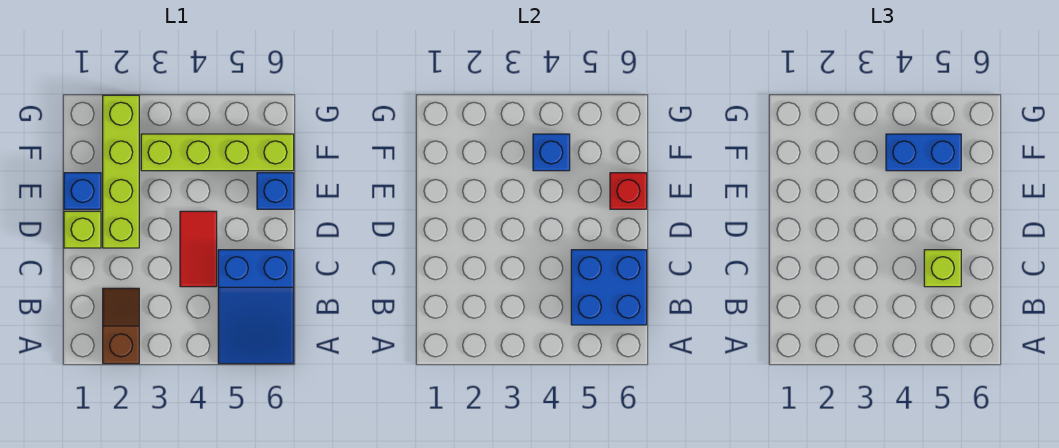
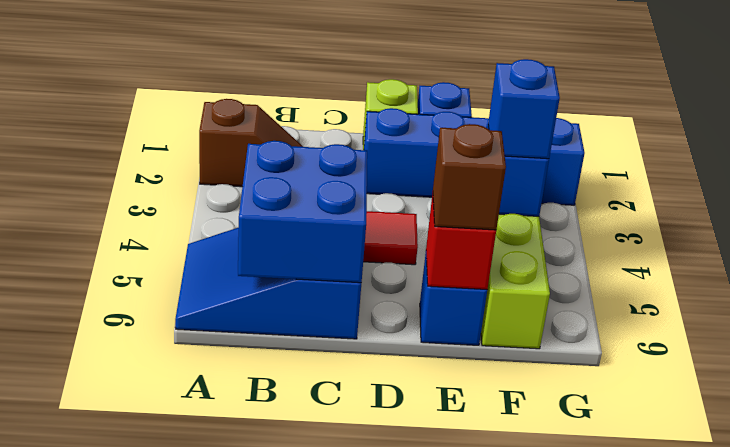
lime brick C5 level 3 -> none
lime brick D2:G2 level 1 -> blue brick D2:G2 level 1
none -> brown brick E6 level 3
blue brick F4:F5 level 3 -> blue brick F4 level 3

